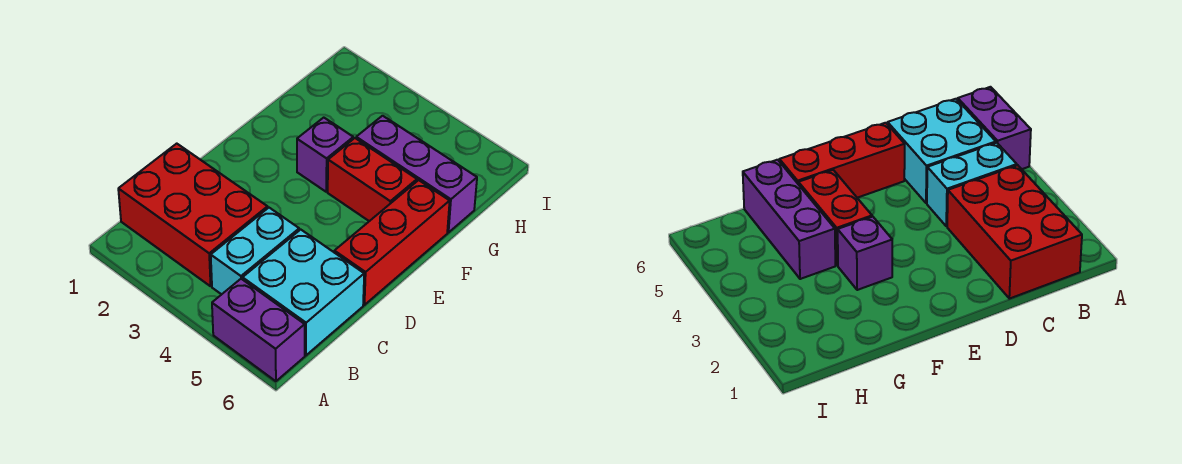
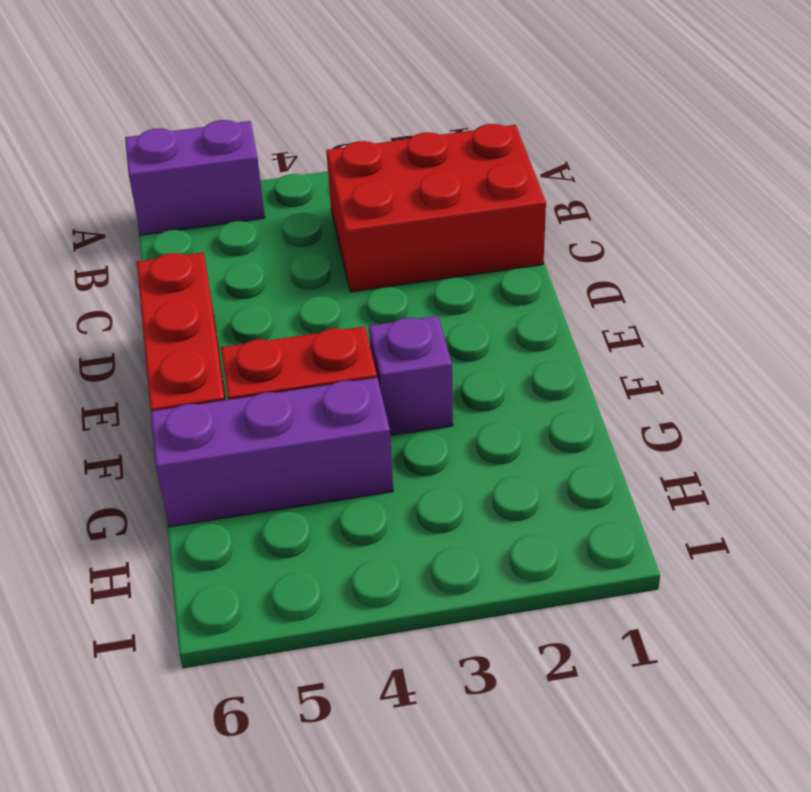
cyan brick B4:C4 level 1 -> none
cyan brick B5:C6 level 1 -> none

